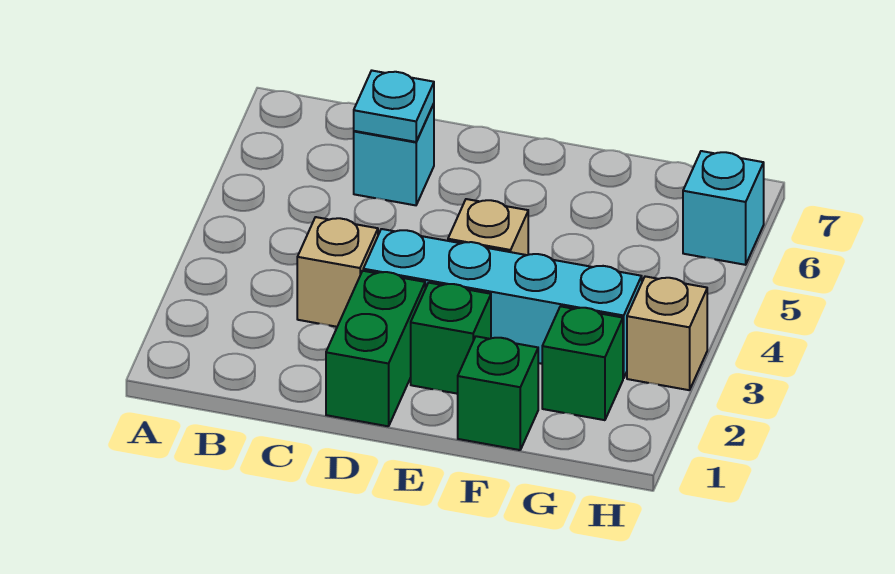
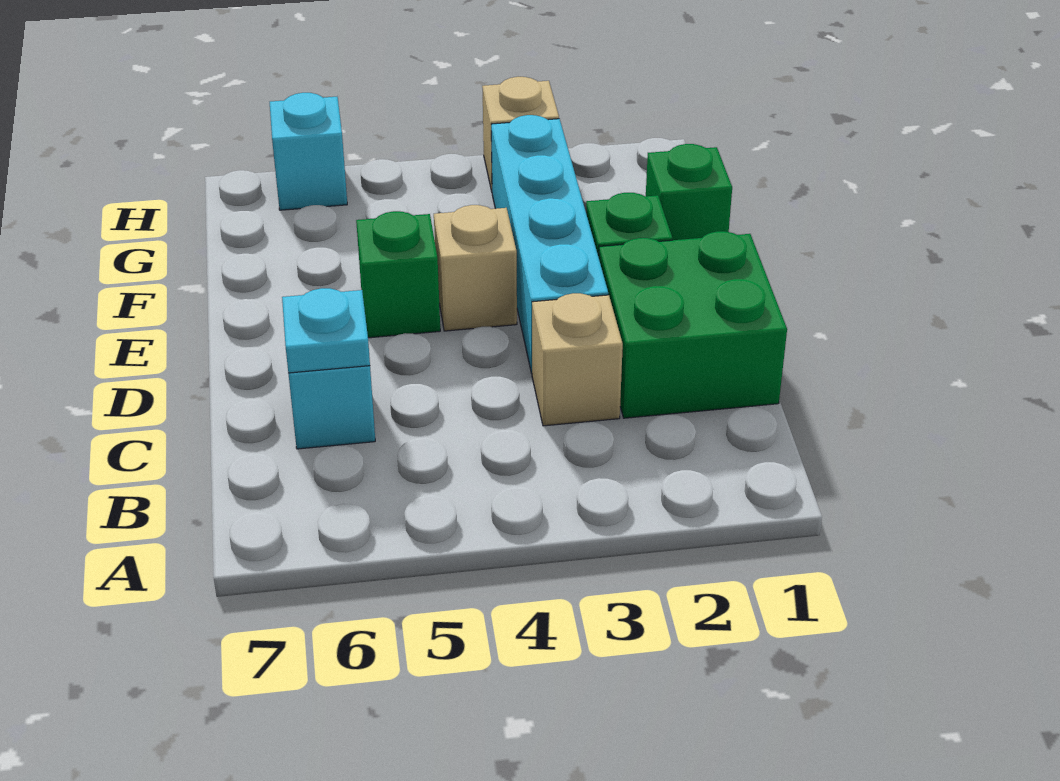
green brick D1:D2 level 1 -> green brick C1:D2 level 1
green brick G2 level 1 -> green brick E5 level 1

